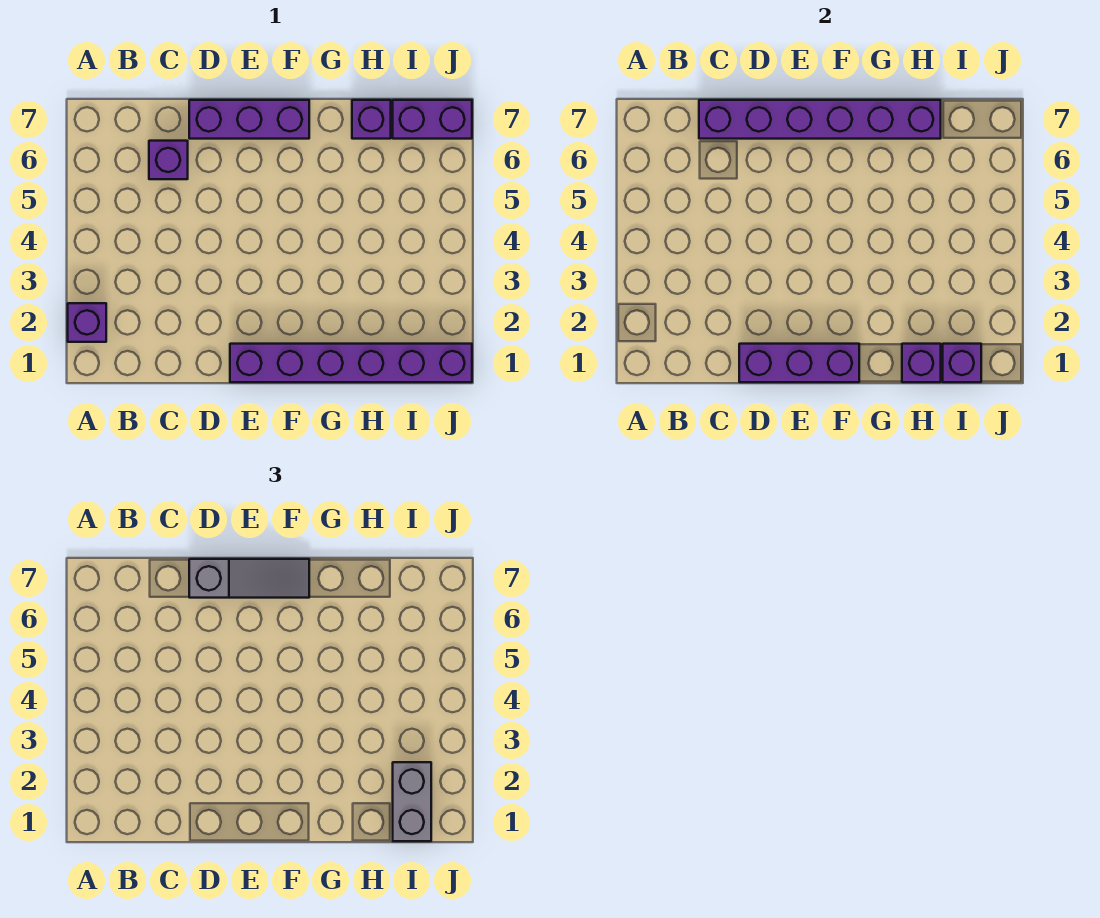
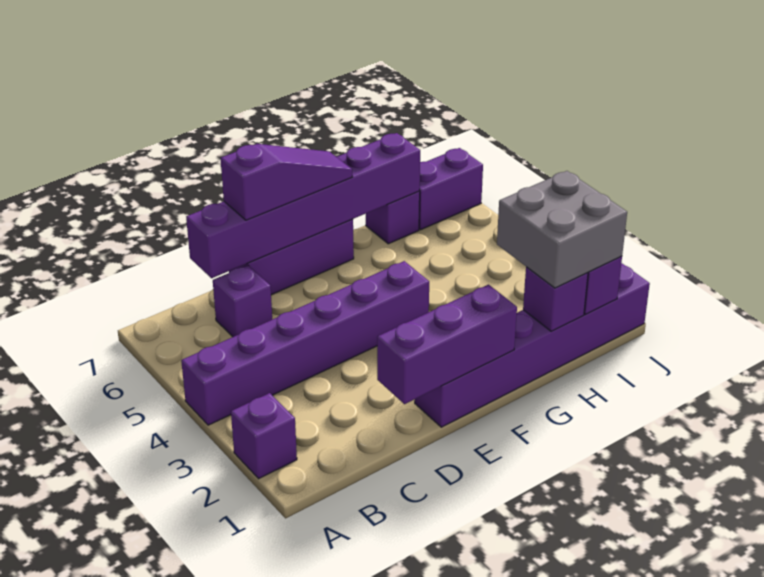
none -> purple brick A4:F4 level 1
grey slope D7:F7 level 3 top D -> purple slope D7:F7 level 3 top D
grey brick I1:I2 level 3 -> grey brick H1:I2 level 3

